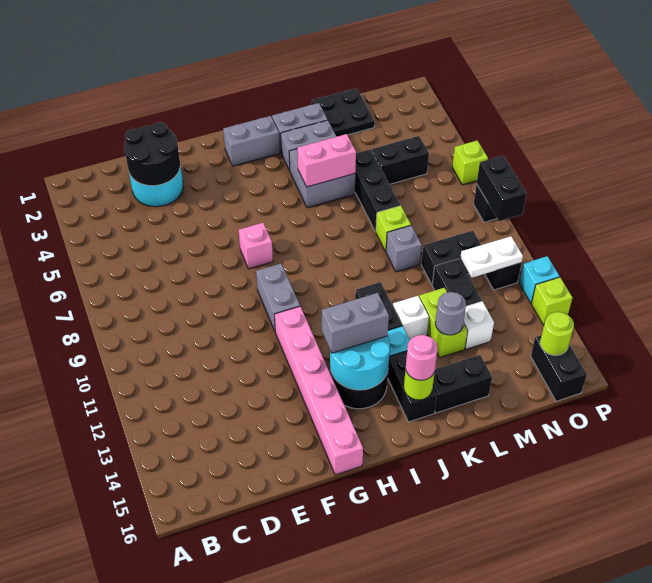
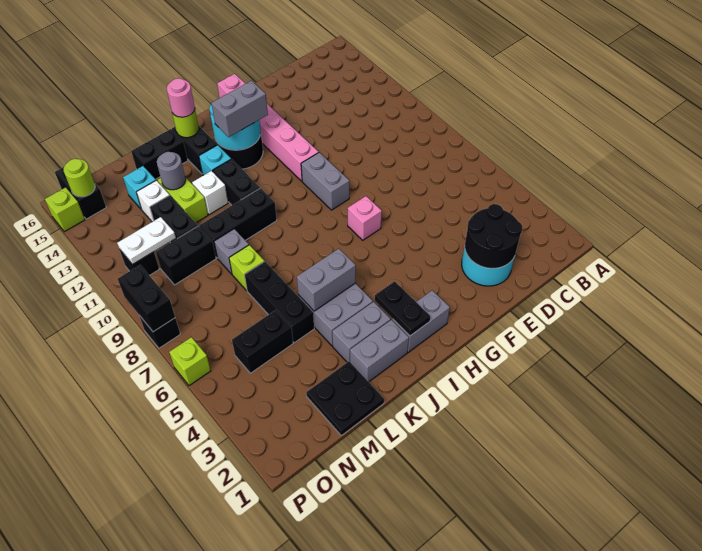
none -> black plate I2:I3 level 2
pink brick J5:K5 level 2 -> grey brick J5:K5 level 2
none -> black brick J10:L10 level 1
cyan brick P12 level 1 -> cyan brick M14 level 1
lime brick P13 level 1 -> lime brick P15 level 1

